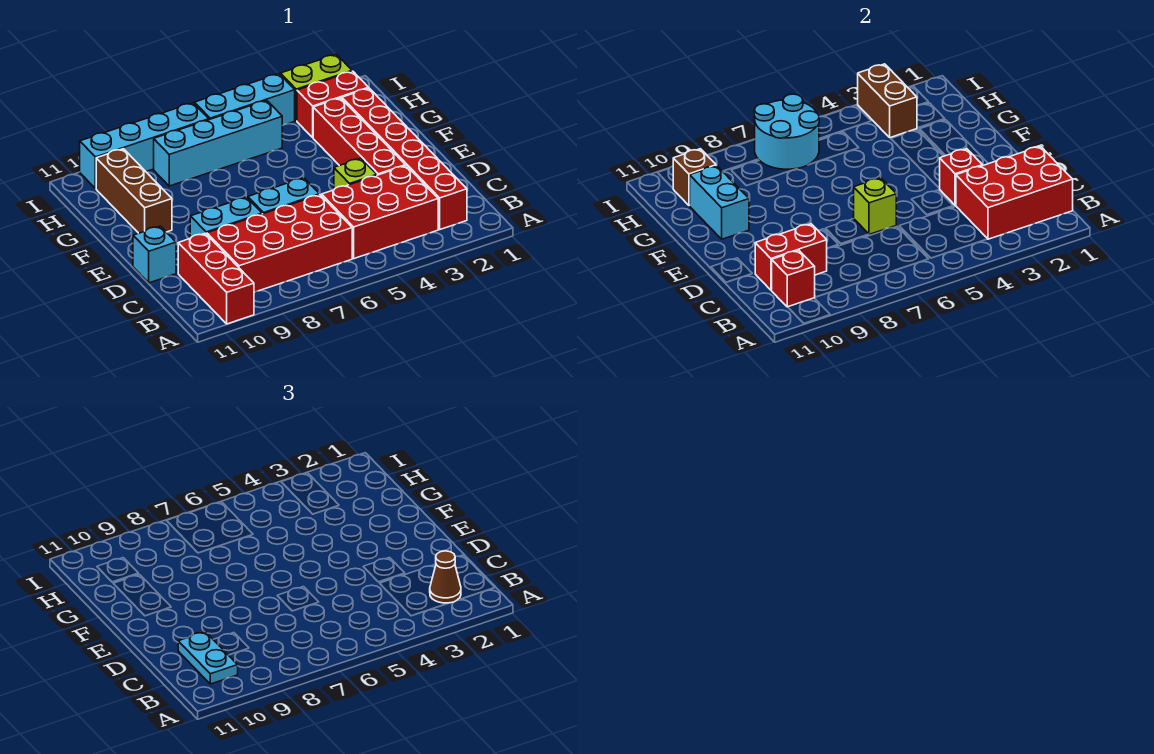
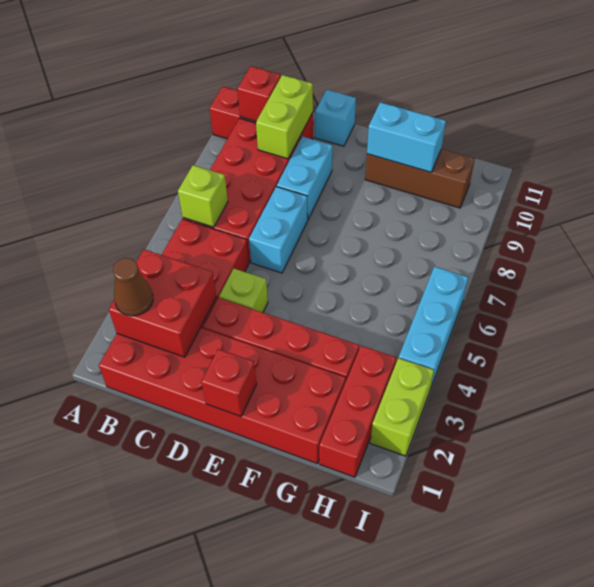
red brick B1:C3 level 2 -> red brick B2:C3 level 2
red brick B2:G2 level 1 -> red brick B1:G2 level 1
cyan plate B10:C10 level 3 -> none
red brick C9:C10 level 2 -> lime brick C9:C10 level 2
red brick D3 level 2 -> red brick E1 level 2
lime brick D6 level 2 -> lime brick B6 level 2
red brick H2:H3 level 1 -> red brick H1:H3 level 1
brown brick H3:I3 level 2 -> none
cyan brick H5:H8 level 1 -> none
cyan round brick H6:I7 level 2 -> none
brown brick H10 level 2 -> none
cyan brick I7:I10 level 1 -> none

